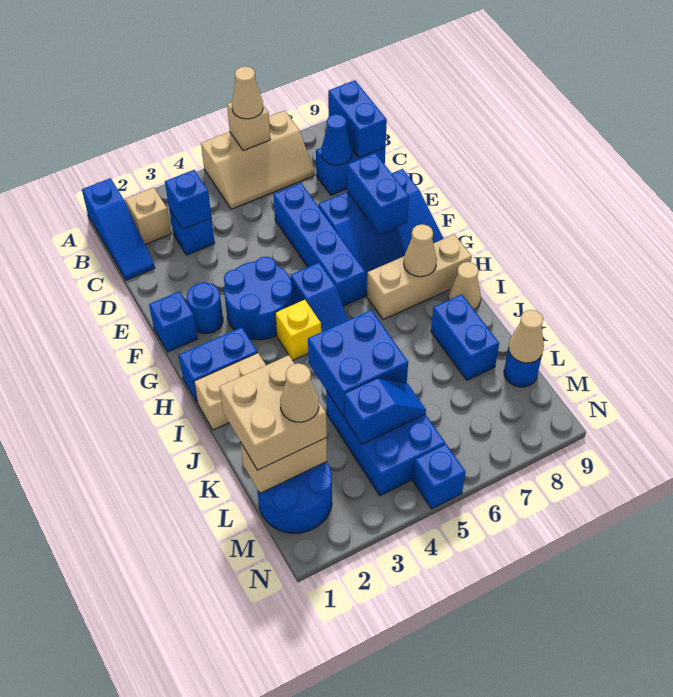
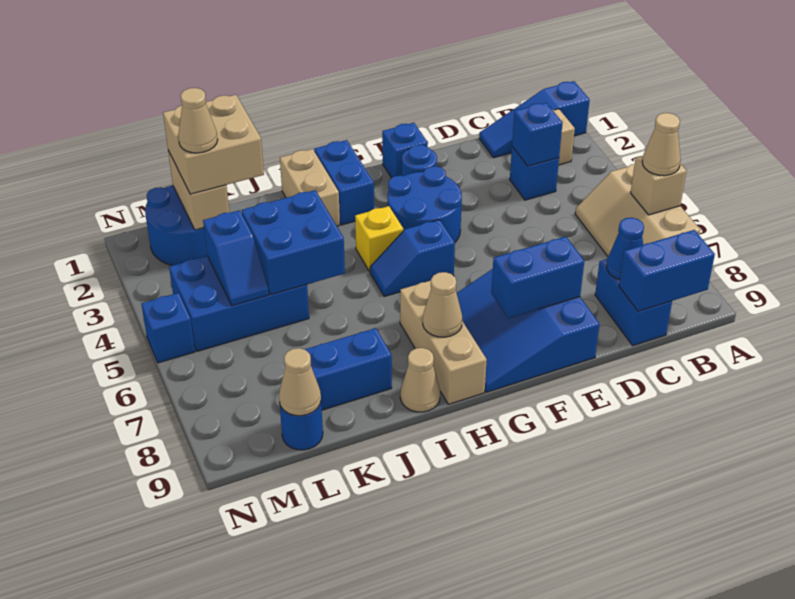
blue brick D6:G6 level 1 -> none

